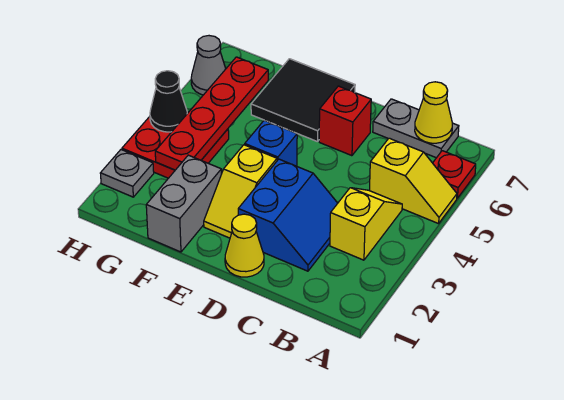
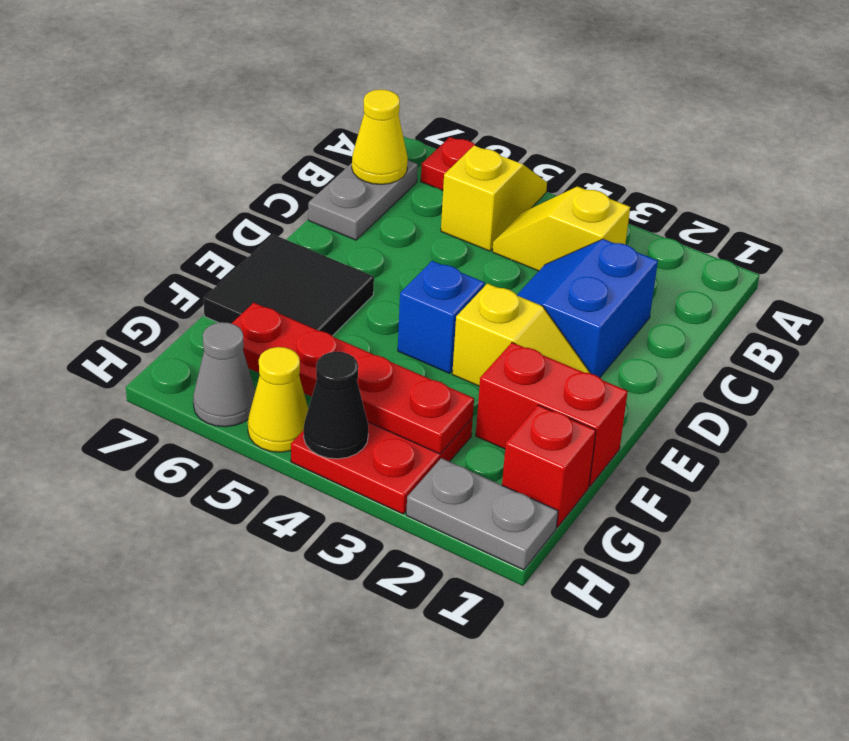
blue slope C2:D3 level 1 top D -> blue slope C2:D3 level 1 top 2
yellow cone D1 level 1 -> yellow cone H5 level 1
red brick D6 level 1 -> red brick G1 level 1
grey brick F1:F2 level 1 -> red brick F1:F2 level 1
grey plate H2 level 1 -> grey plate H1:H2 level 1

